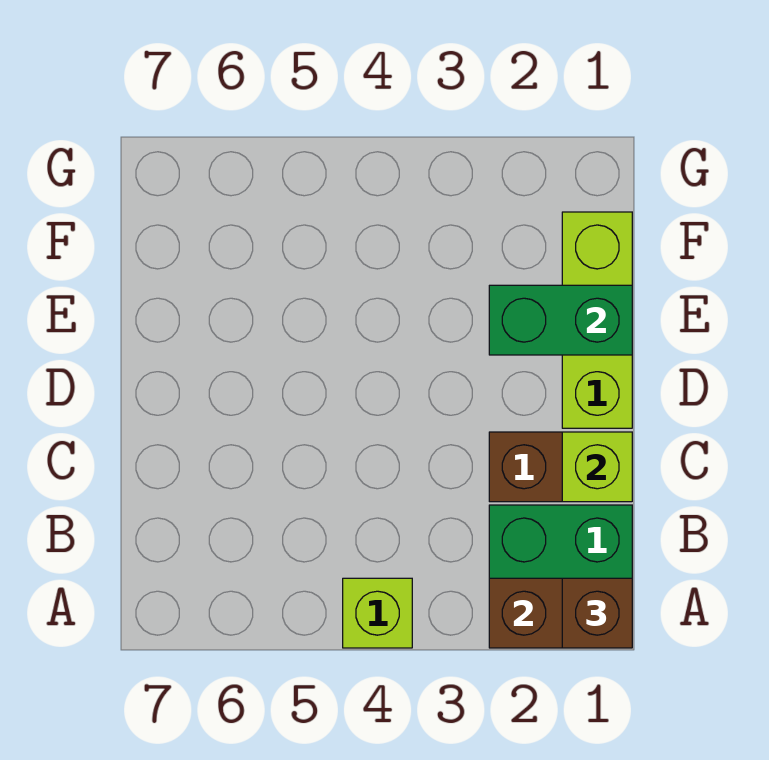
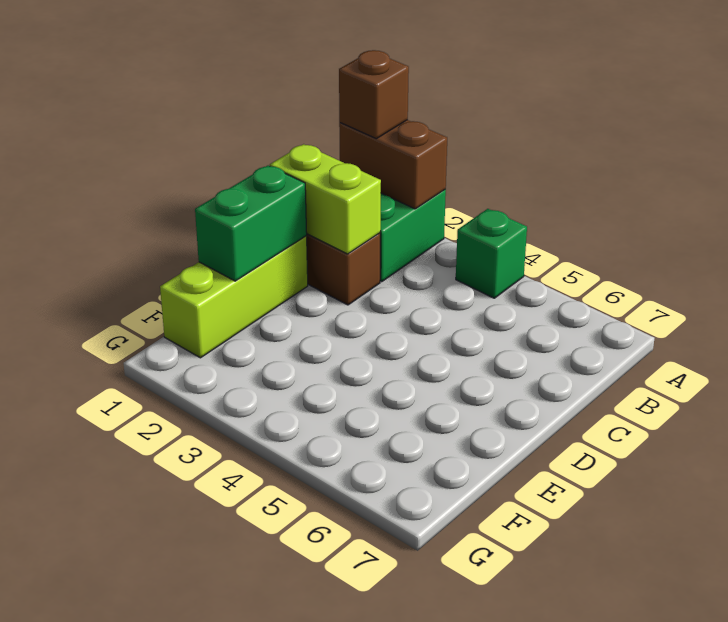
lime brick A4 level 1 -> green brick A4 level 1
lime brick C1 level 2 -> lime brick C1:C2 level 2
green brick E1:E2 level 2 -> green brick D1:E1 level 2

